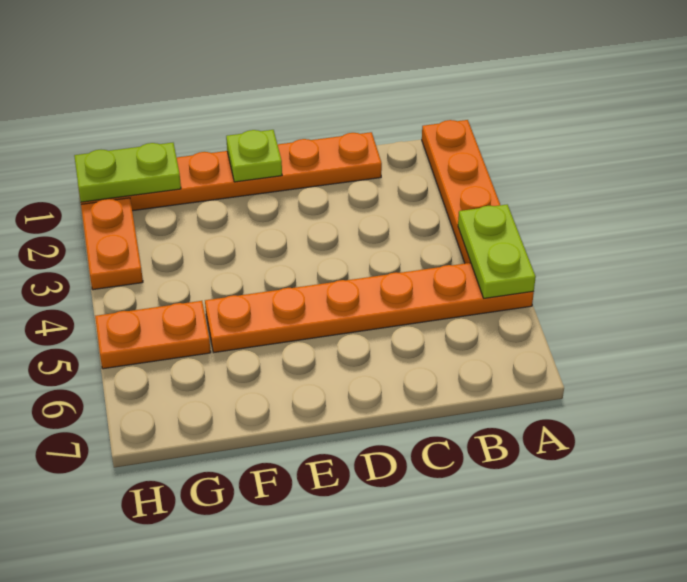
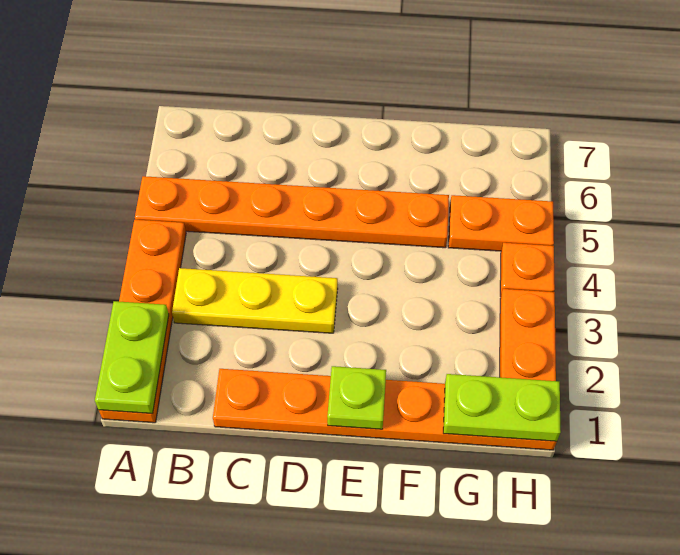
lime plate A4:A5 level 2 -> lime plate A1:A2 level 2
none -> yellow plate B3:D3 level 1
none -> orange plate H4 level 1

